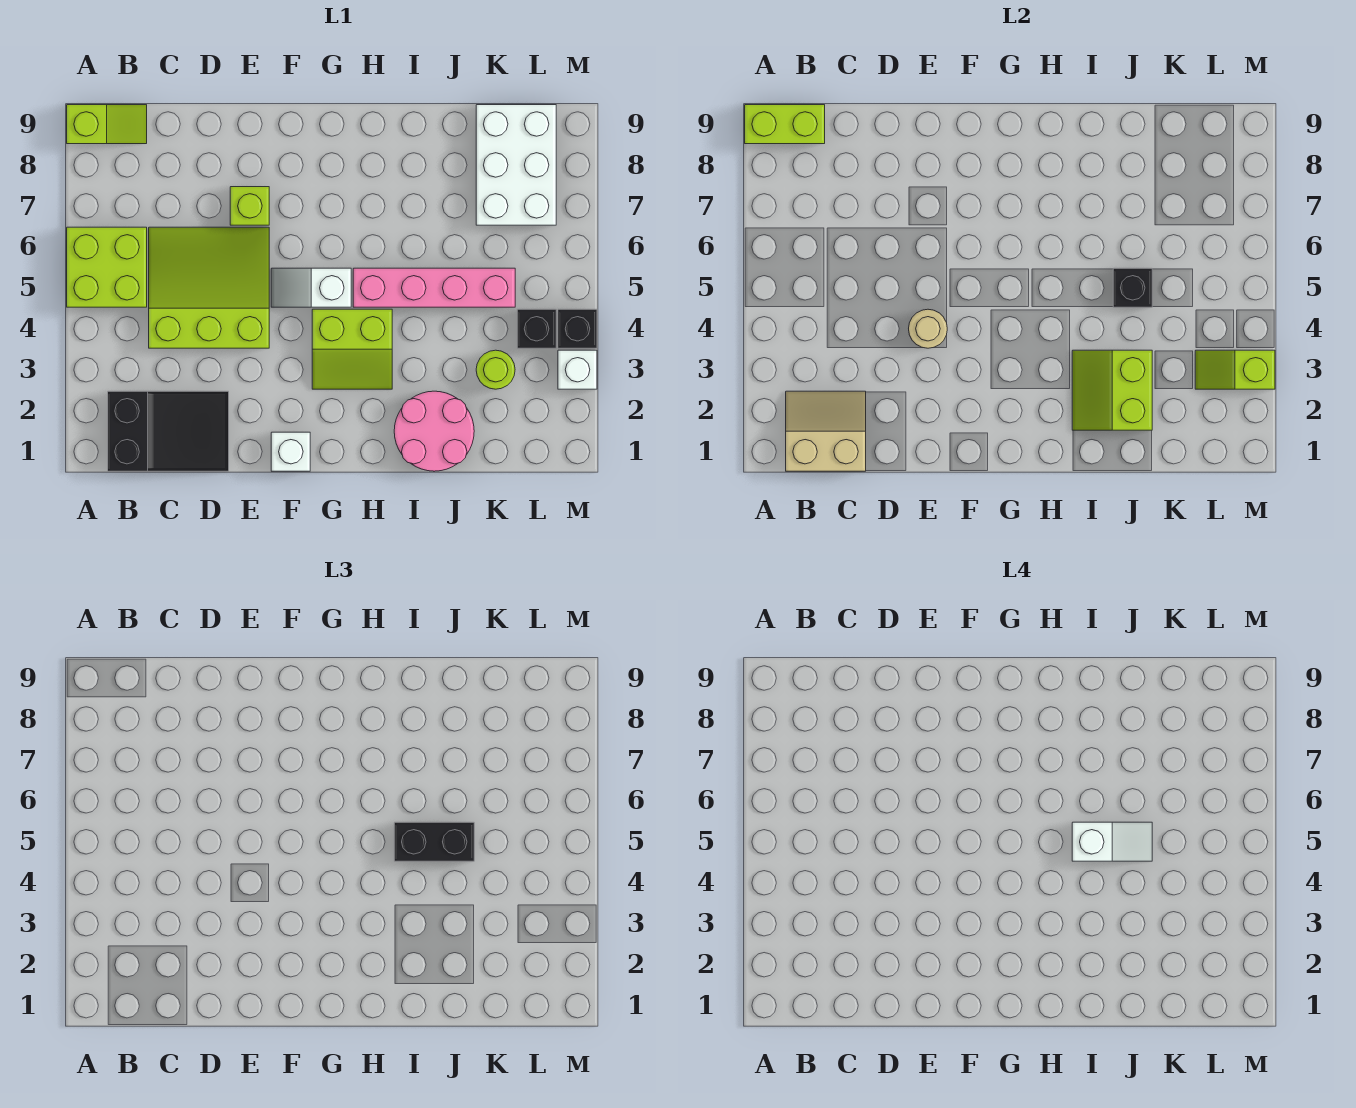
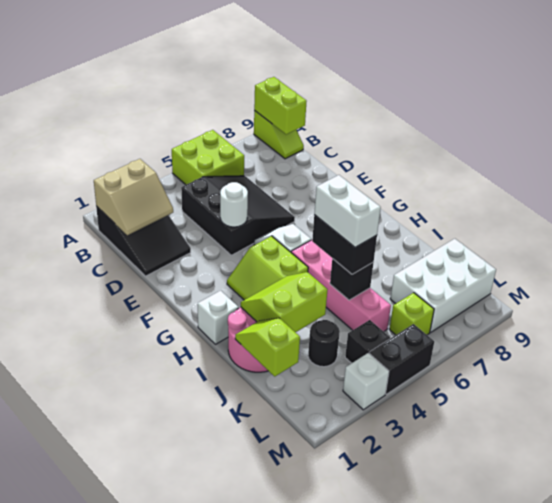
tan slope B1:C2 level 2 top 1 -> tan slope B1:C2 level 2 top B
lime slope C4:E6 level 1 top 4 -> black slope C4:E6 level 1 top 4
tan round brick E4 level 2 -> white round brick E4 level 2
lime brick E7 level 1 -> lime brick L6 level 1
white brick F1 level 1 -> white brick H1 level 1
white slope I5:J5 level 4 top I -> white brick I5:J5 level 4
lime round brick K3 level 1 -> black round brick K3 level 1
lime slope L3:M3 level 2 top M -> lime slope J1:K1 level 2 top K
black brick M4 level 1 -> black brick M4:M5 level 1

